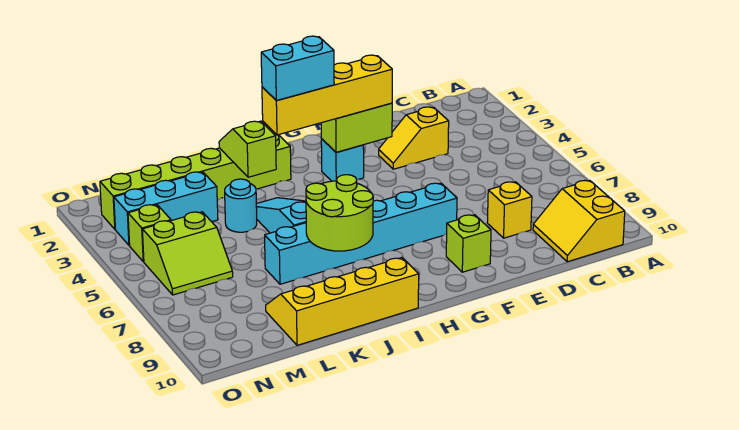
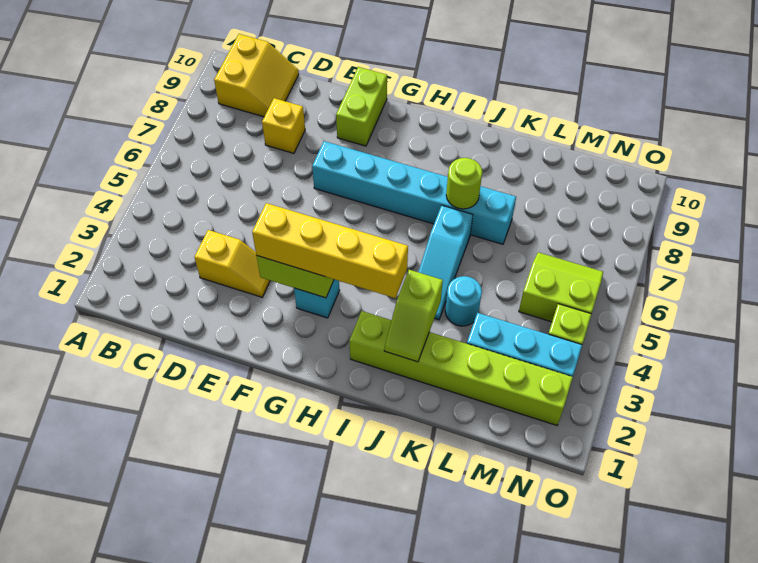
lime brick F9 level 1 -> lime brick F9:F10 level 1
cyan brick H3:I3 level 4 -> none
lime round brick I7:J8 level 2 -> lime round brick J7 level 2
yellow slope I9:L10 level 1 top 10 -> none

